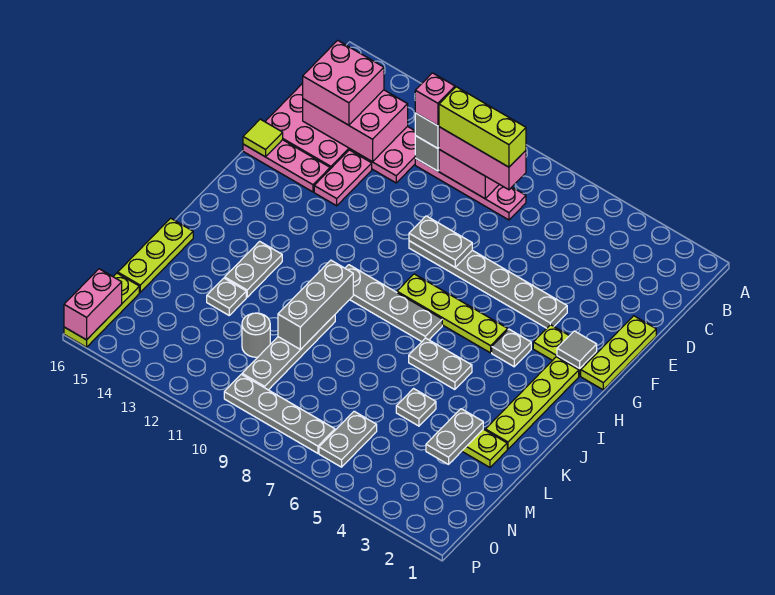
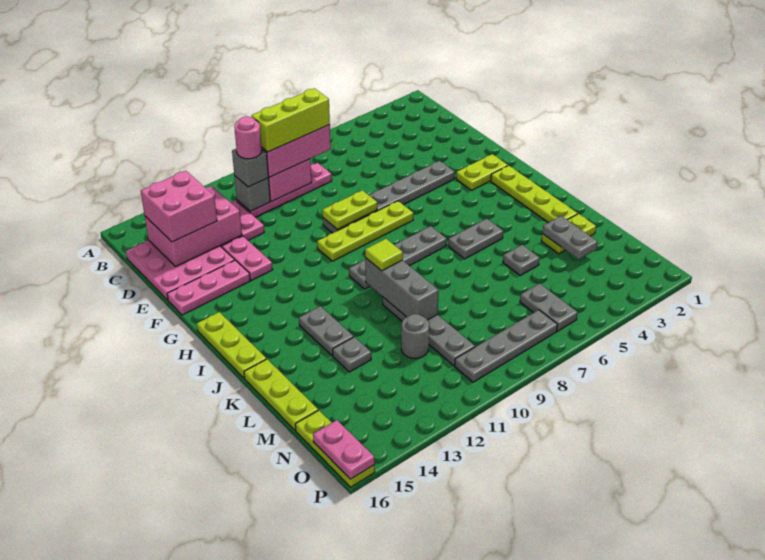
pink brick C11 level 4 -> pink round brick C11 level 4
lime plate E1:G1 level 1 -> lime plate H16:J16 level 1
grey plate F8:F9 level 2 -> lime plate F8:F9 level 2
lime tile F16 level 2 -> lime tile J10 level 3
grey tile G2 level 2 -> none
grey plate H4 level 1 -> none
lime plate H5:H8 level 1 -> lime plate G7:G10 level 1
pink brick O16:P16 level 2 -> pink plate O16:P16 level 2

